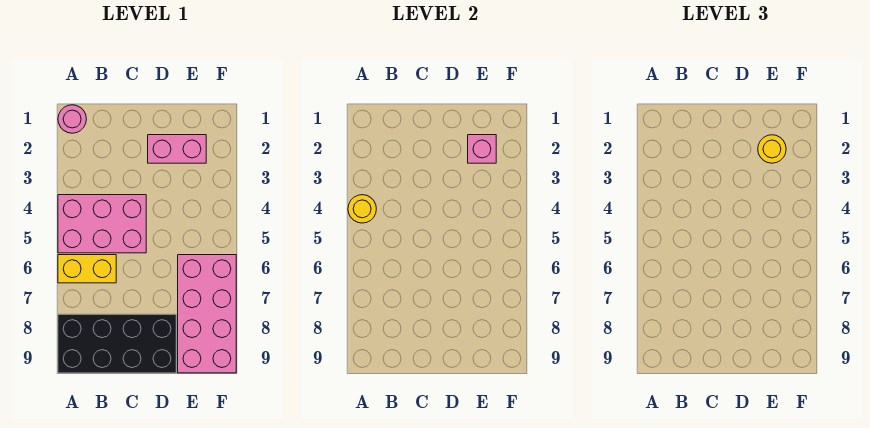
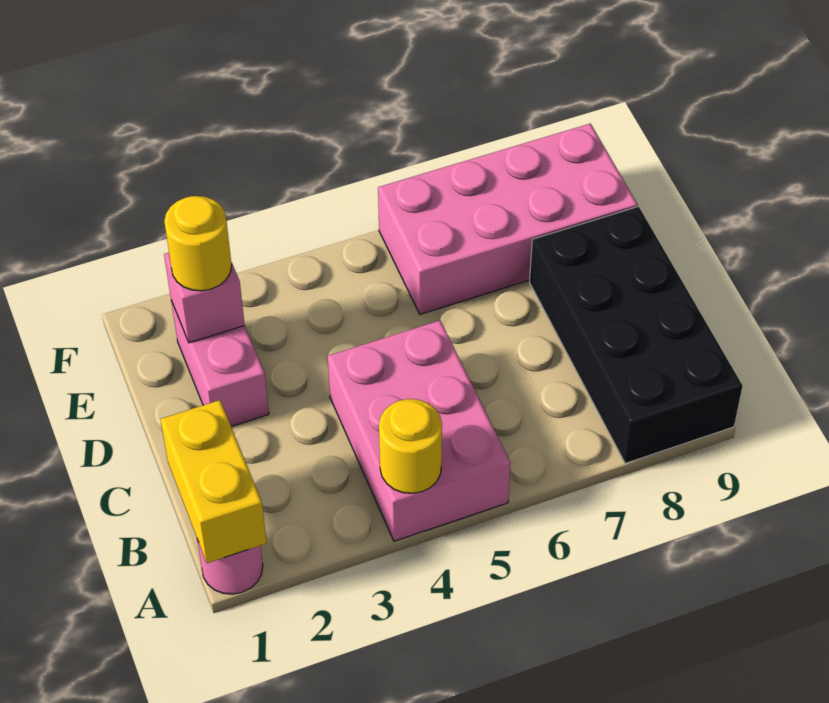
yellow brick A6:B6 level 1 -> yellow brick A1:B1 level 2

